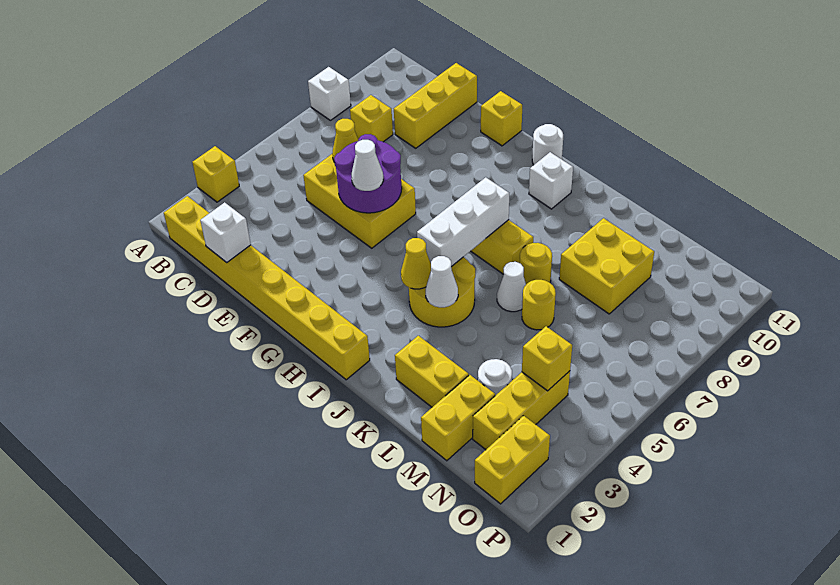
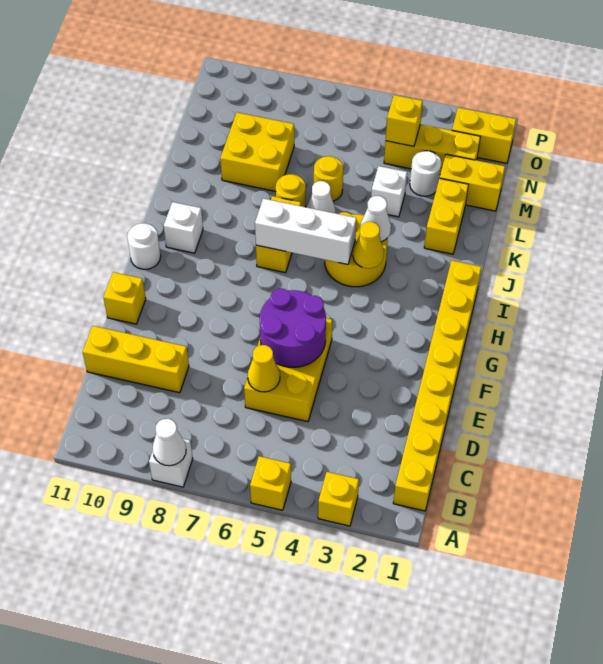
yellow brick C8 level 1 -> yellow brick A5 level 1
white brick D1 level 2 -> white brick L4 level 1
white cone F5 level 3 -> white cone A8 level 2

